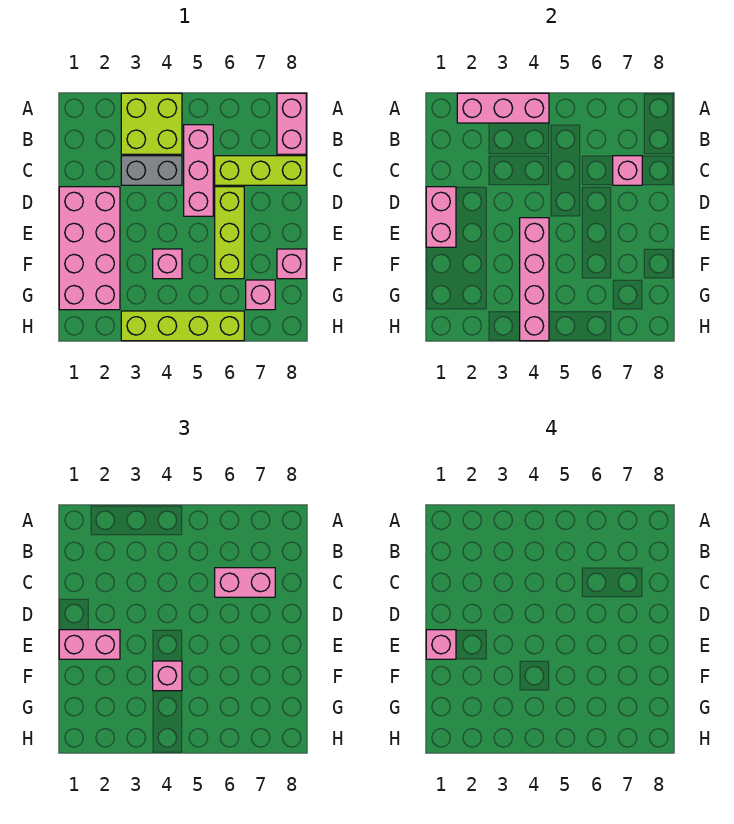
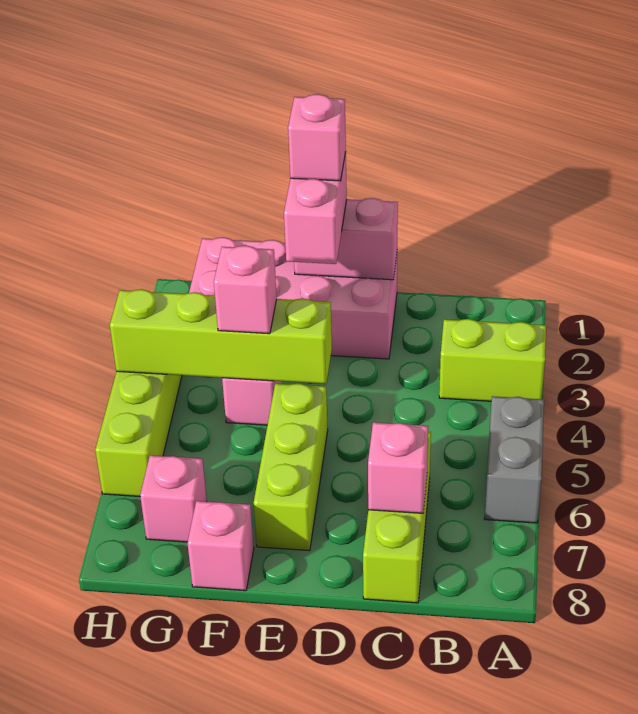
pink brick A2:A4 level 2 -> none
lime brick A3:B4 level 1 -> lime brick A3:B3 level 1
pink brick A8:B8 level 1 -> none
pink brick B5:D5 level 1 -> none
grey brick C3:C4 level 1 -> grey brick A5:A6 level 1
pink brick C6:C7 level 3 -> none
lime brick D6:F6 level 1 -> lime brick E5:E7 level 1
pink brick E4:H4 level 2 -> lime brick E4:H4 level 2

